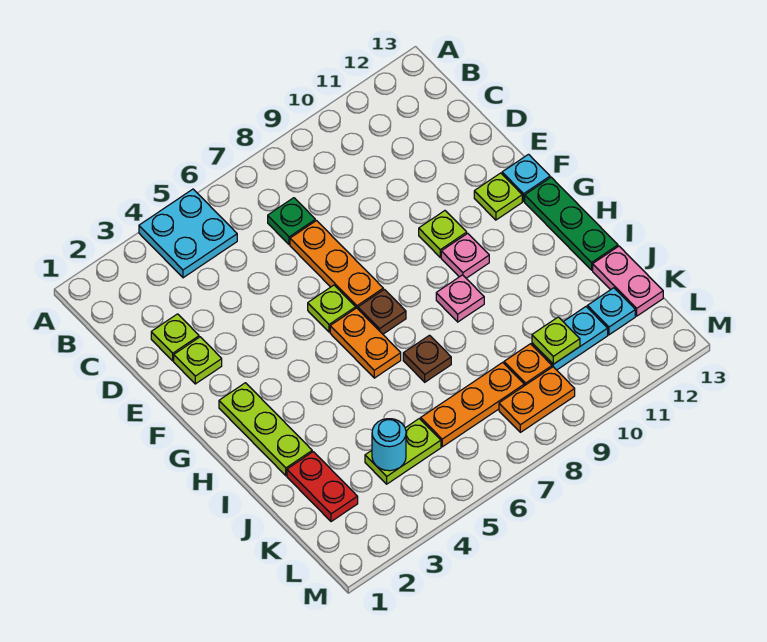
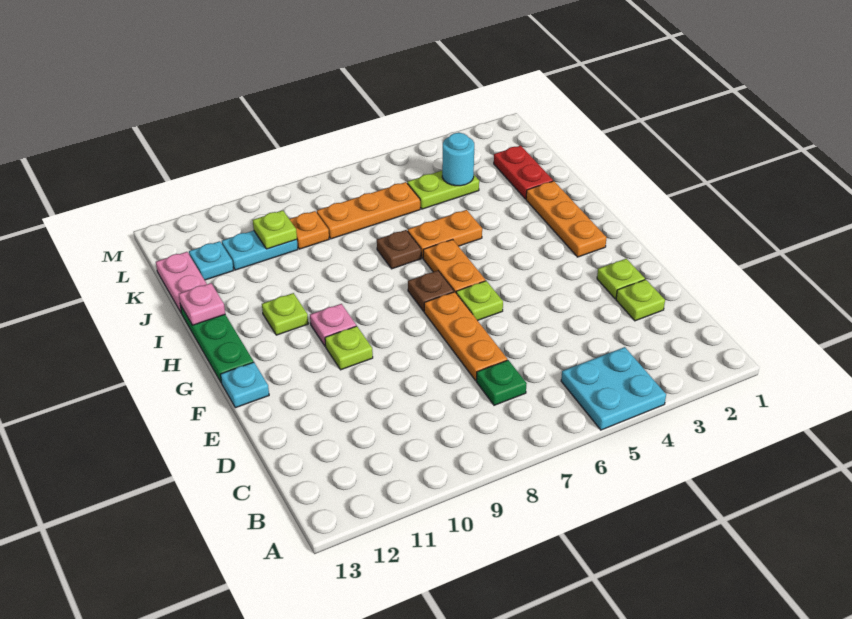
lime plate F12 level 1 -> lime plate H11 level 1
lime plate G2:I2 level 1 -> orange plate G2:I2 level 1
pink plate H9 level 1 -> pink plate I13 level 2
orange plate L8:L9 level 1 -> orange plate I5:I6 level 1

